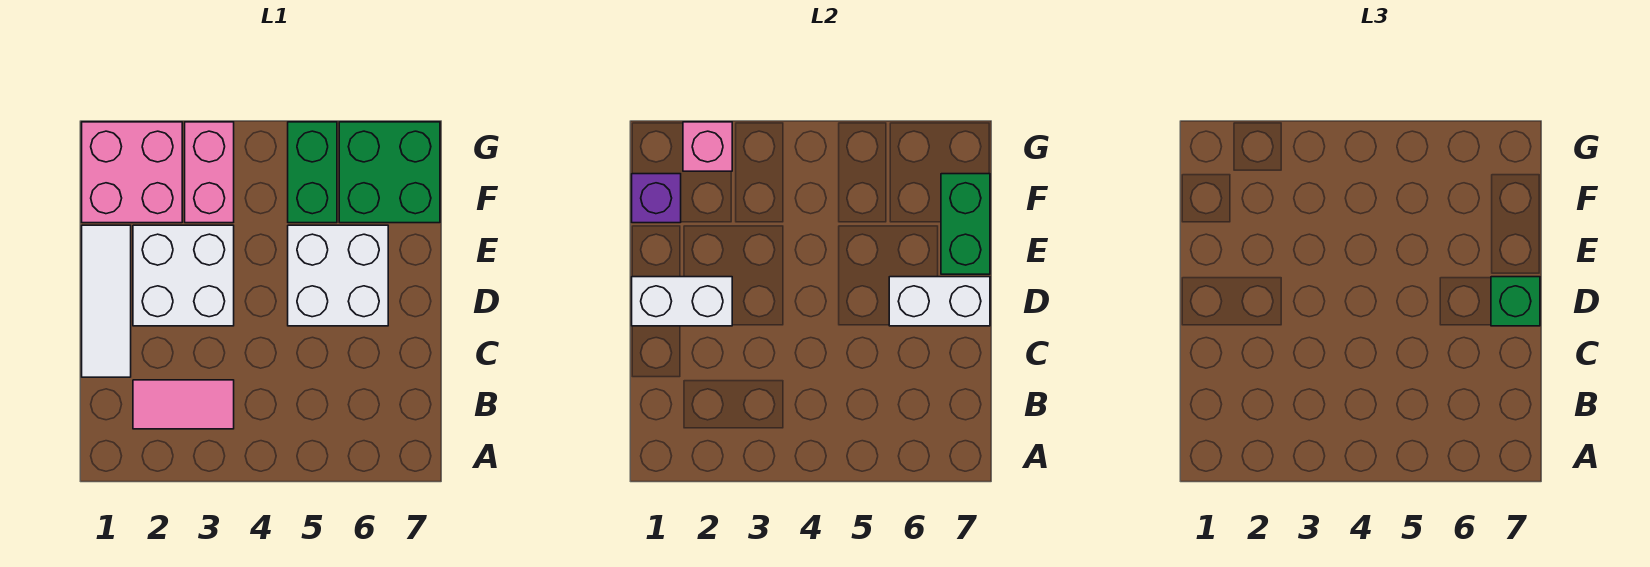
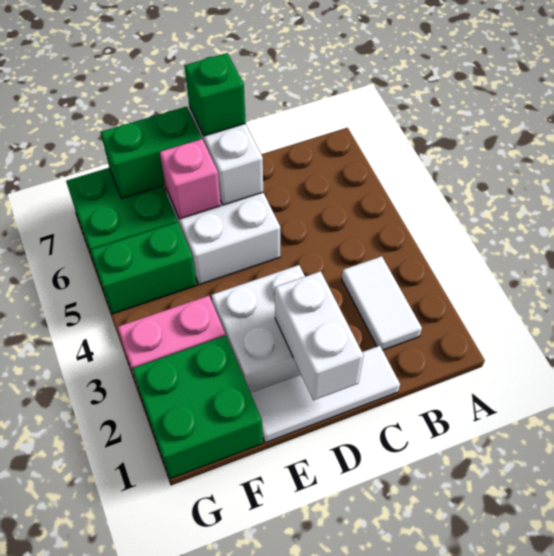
pink tile B2:B3 level 1 -> white tile B2:B3 level 1
pink brick F1:G2 level 1 -> green brick F1:G2 level 1
purple brick F1 level 2 -> none
pink brick G2 level 2 -> pink brick E6 level 2

